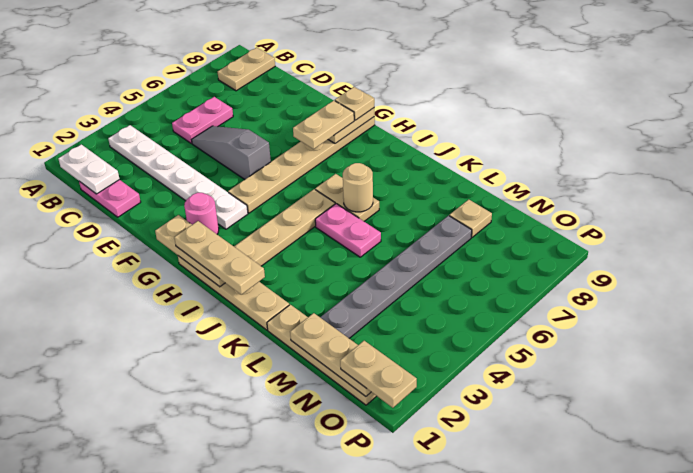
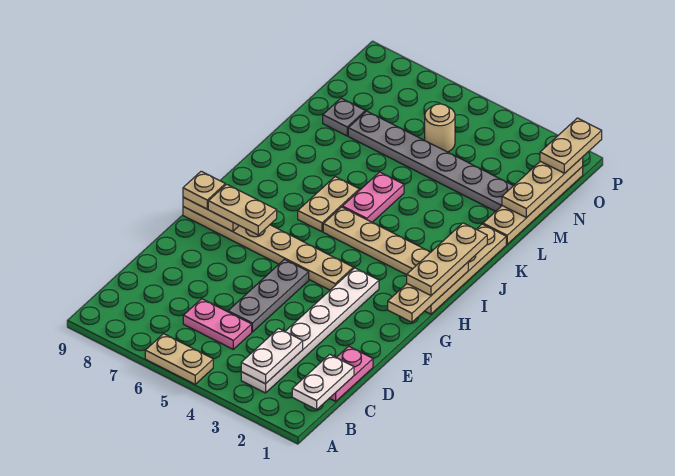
none -> white plate B3:C3 level 2
tan plate B8:B9 level 1 -> tan plate A5:A6 level 1
grey slope D5:F5 level 1 top F -> grey plate D5:F5 level 1
pink round brick G2 level 1 -> none
tan round brick J6 level 2 -> tan round brick N5 level 1
tan plate M8 level 1 -> grey plate M8 level 1

